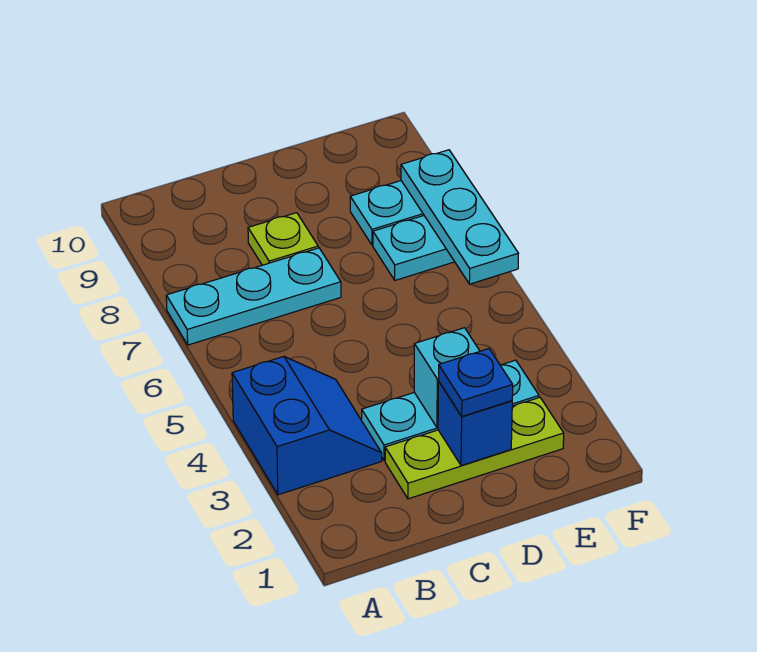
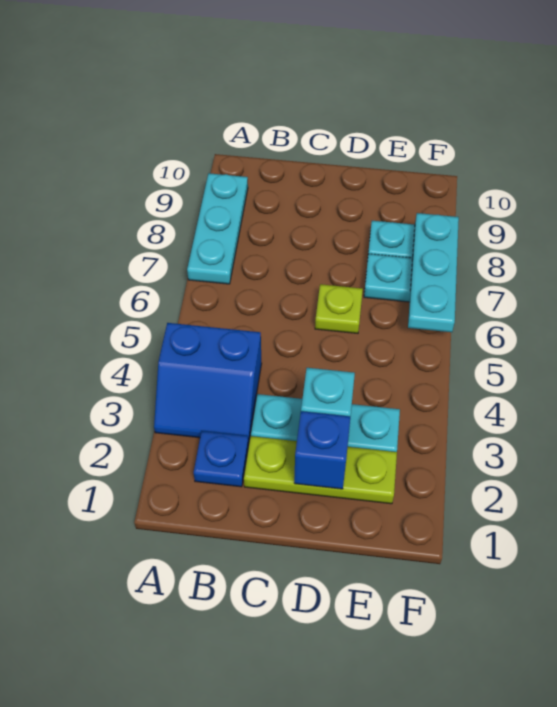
blue slope A3:B4 level 1 top A -> blue slope A3:B4 level 1 top 4
cyan plate A7:C7 level 1 -> cyan plate A7:A9 level 1
lime plate C8 level 1 -> lime plate D6 level 1
blue plate D2 level 3 -> blue plate B2 level 1

